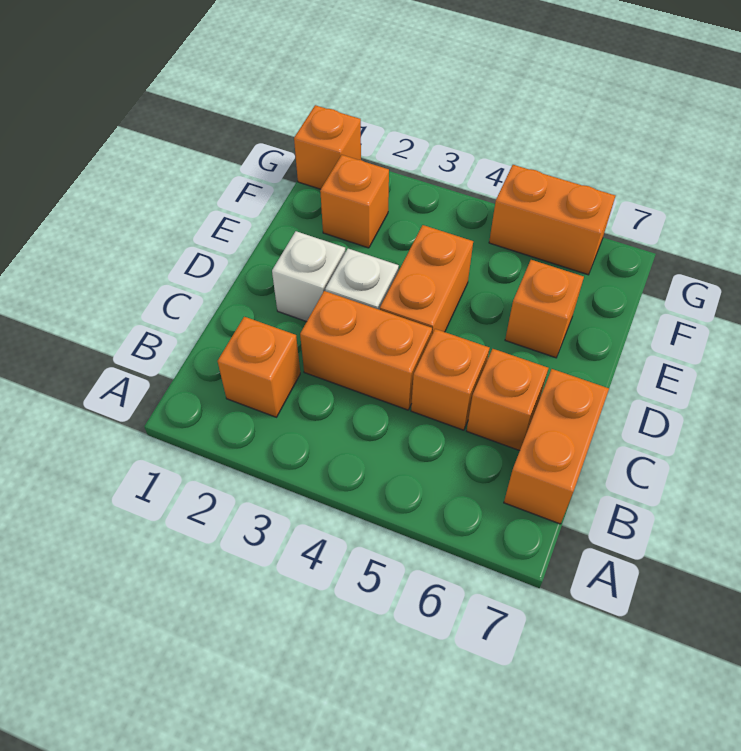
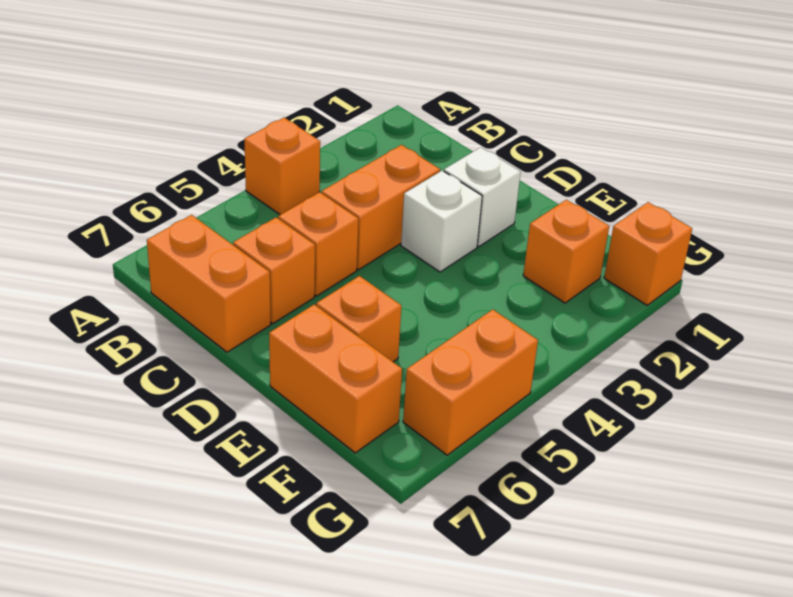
orange brick B2 level 1 -> orange brick A4 level 1
orange brick D4:E4 level 1 -> orange brick E7:F7 level 1

